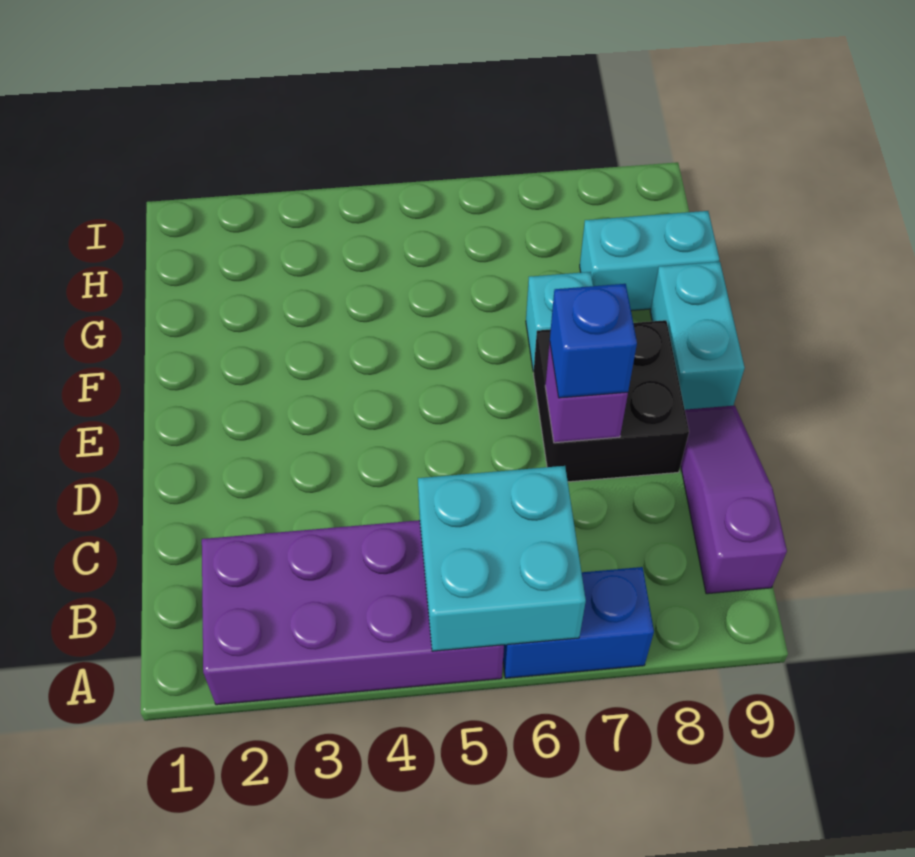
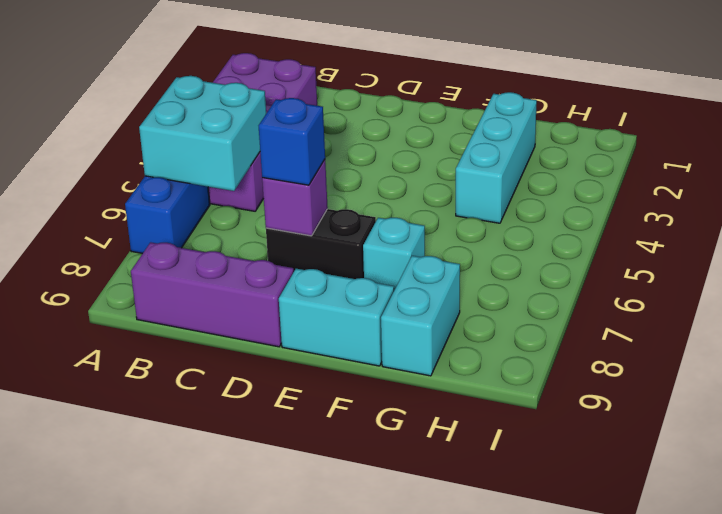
purple slope B9:D9 level 1 top B -> purple brick B9:D9 level 1
black brick D7:E8 level 1 -> black brick D7:E7 level 1
none -> cyan brick G2:G4 level 1

